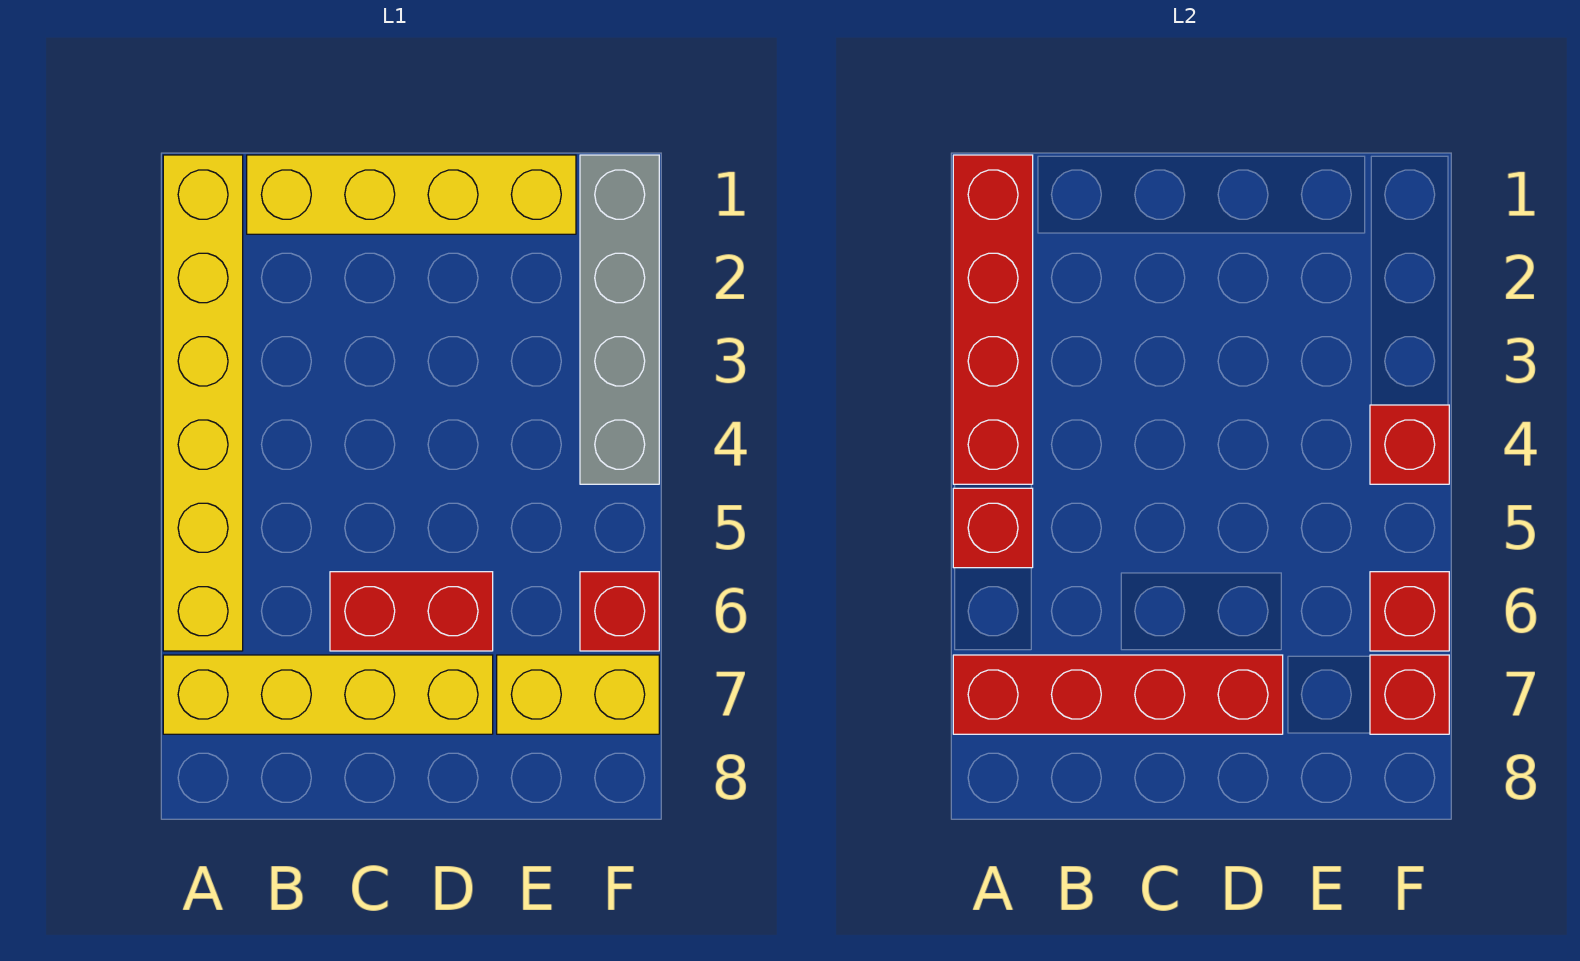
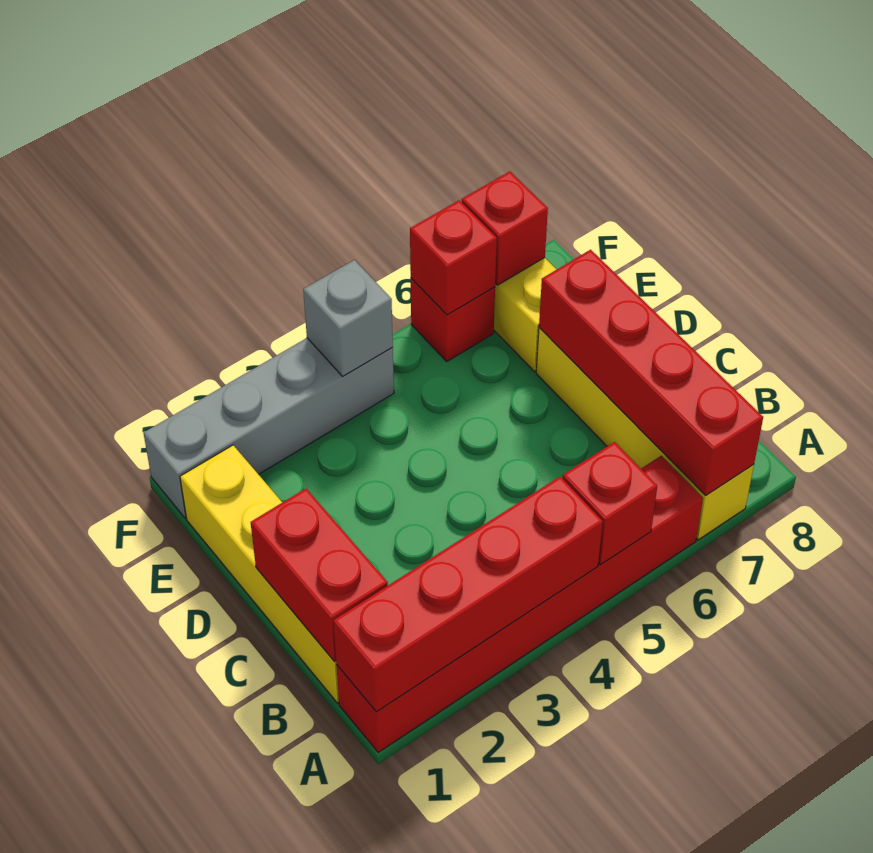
yellow brick A1:A6 level 1 -> red brick A1:A6 level 1
red brick C6:D6 level 1 -> red brick B1:C1 level 2
red brick F4 level 2 -> grey brick F4 level 2

